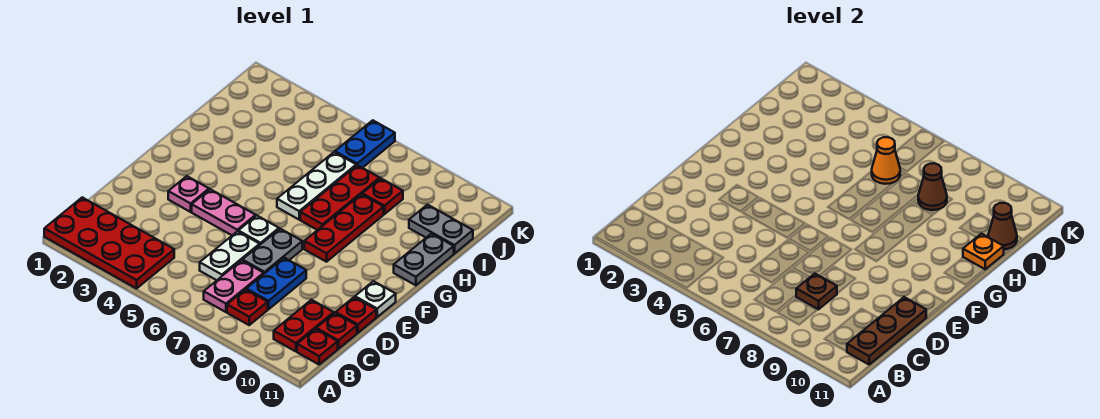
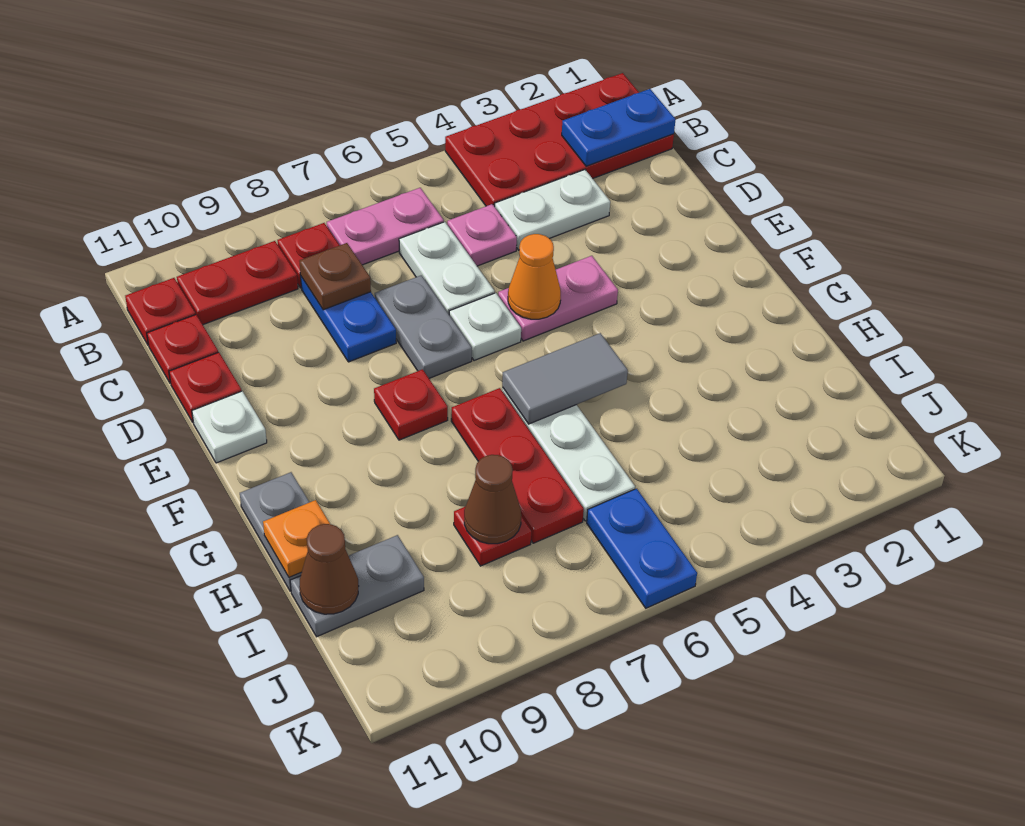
none -> blue plate B1:B2 level 2
pink plate B7:C7 level 1 -> pink plate B6:B7 level 1
red plate B10:C10 level 1 -> red plate B9:B10 level 1
brown plate B11:D11 level 2 -> none
none -> white plate C3:C4 level 1
pink plate E3 level 1 -> pink plate C5 level 1
red plate F8:H8 level 1 -> red plate F8 level 1
none -> grey tile G5:G6 level 2
orange cone I6 level 2 -> orange cone E5 level 2

